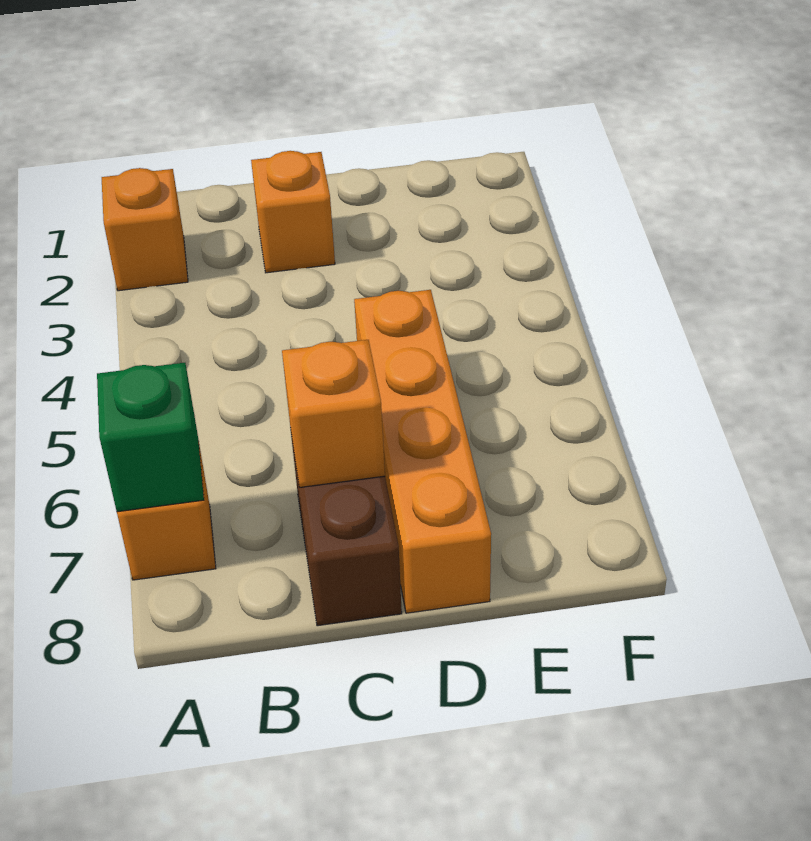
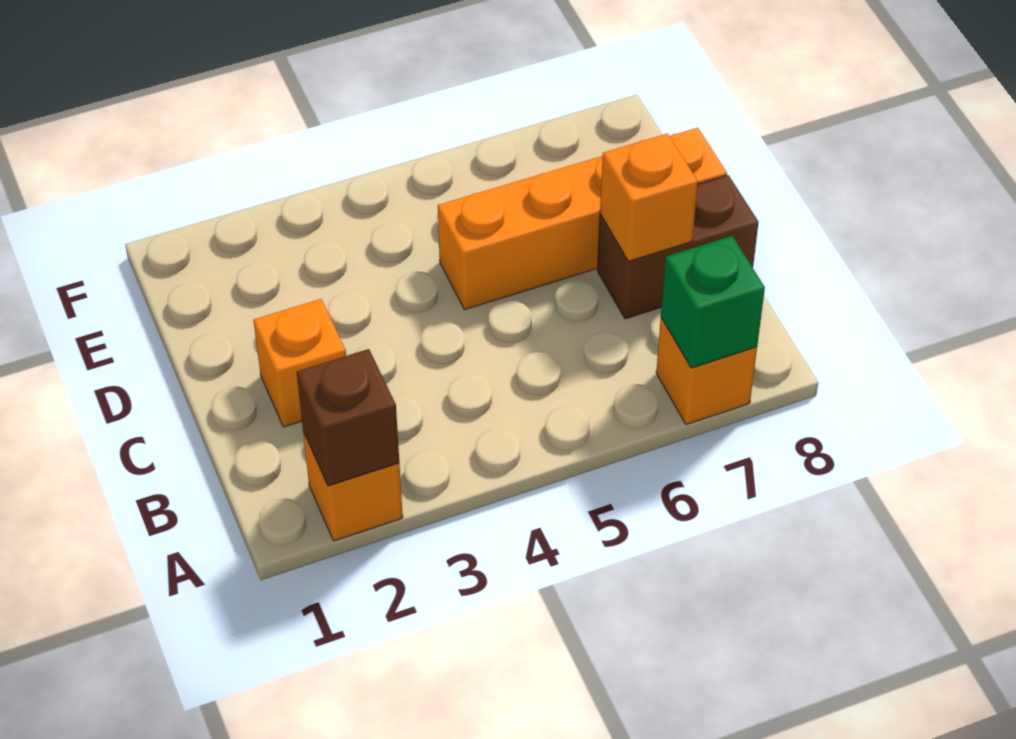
none -> brown brick A2 level 2

